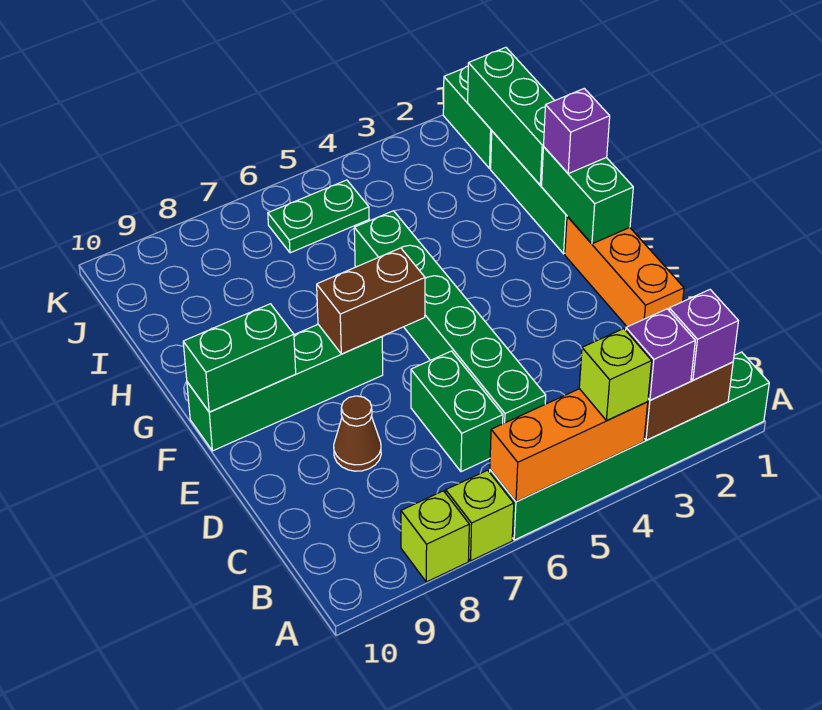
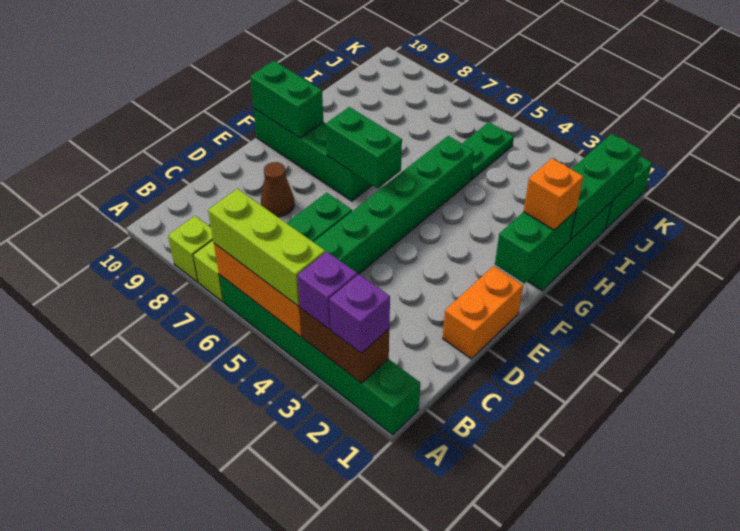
lime brick A4 level 3 -> lime brick A4:A6 level 3
orange brick D1:F1 level 1 -> orange brick D1:E1 level 1
brown brick F6:F7 level 2 -> green brick F6:F7 level 2
purple brick G1 level 3 -> orange brick G1 level 3
green plate J5:J6 level 1 -> green plate I5:J5 level 1

